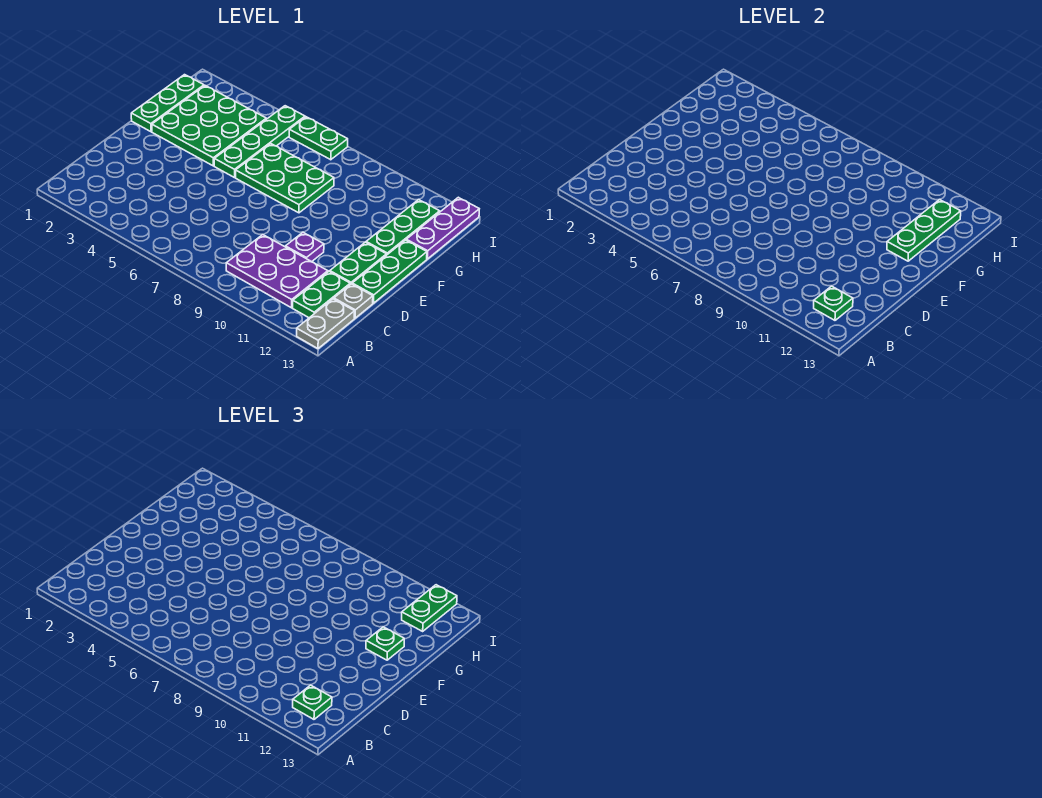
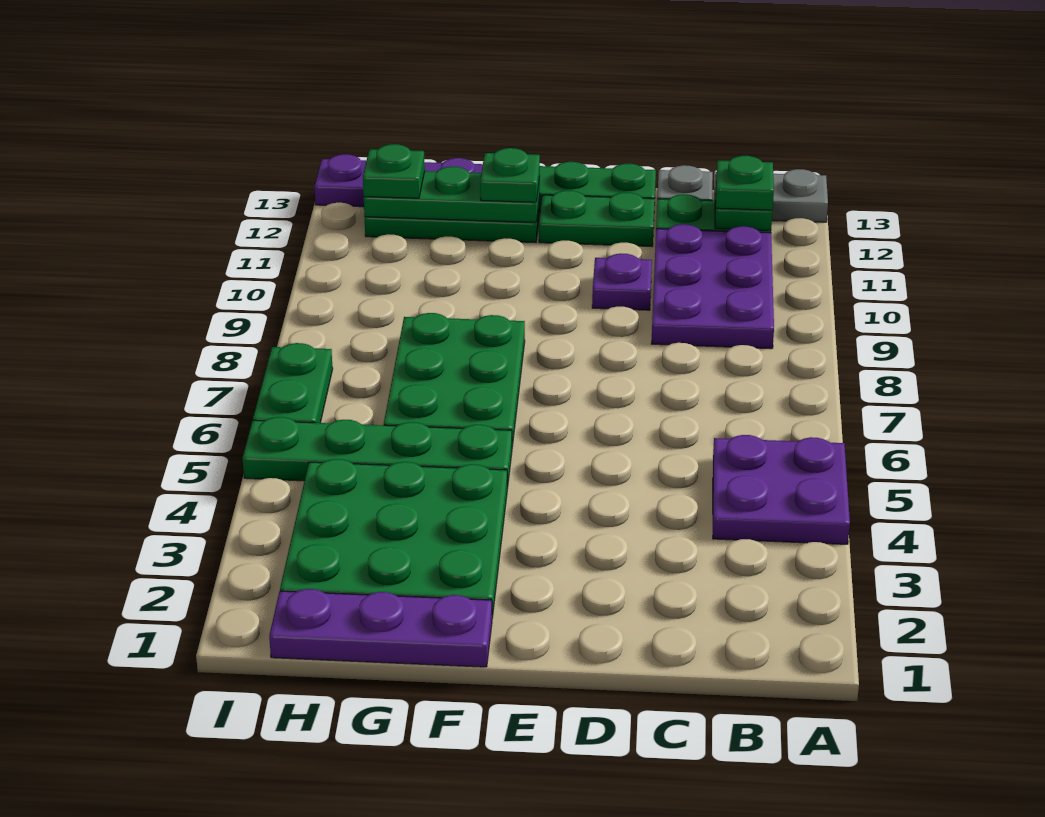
none -> purple plate A4:B5 level 1
green plate F1:H1 level 1 -> purple plate F1:H1 level 1
green plate H12:I12 level 3 -> green plate H12 level 3

